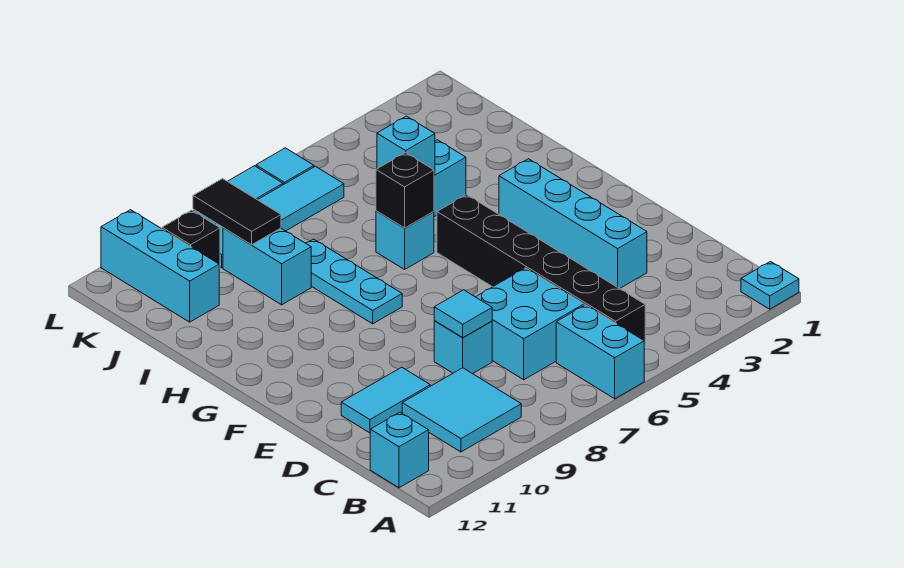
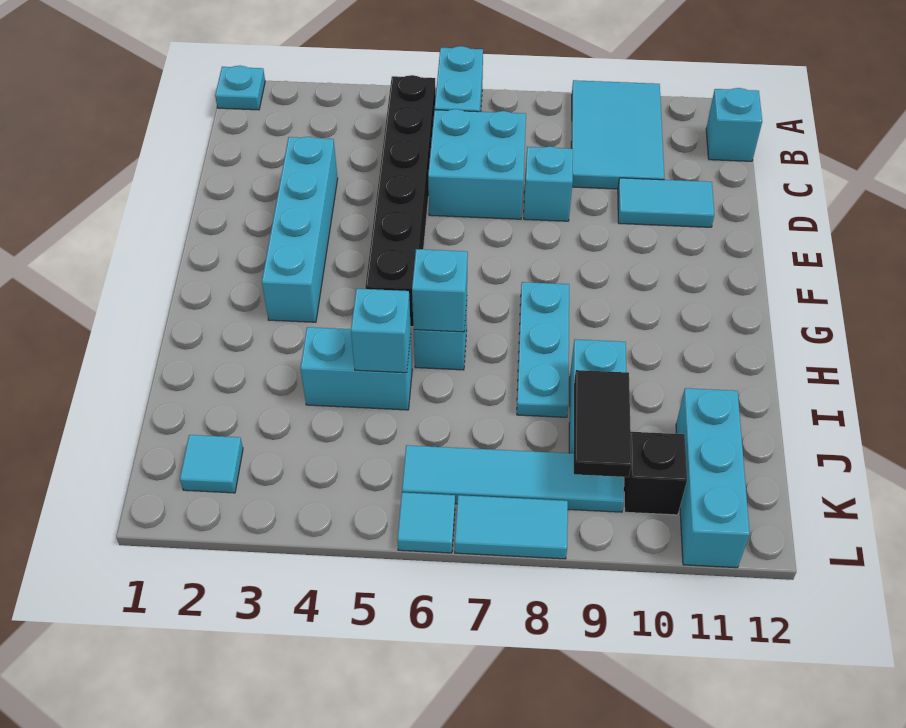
cyan tile B9:C10 level 1 -> cyan tile A9:C10 level 1
cyan tile D8 level 2 -> cyan tile K2 level 1
black brick H6 level 2 -> cyan brick H6 level 2

